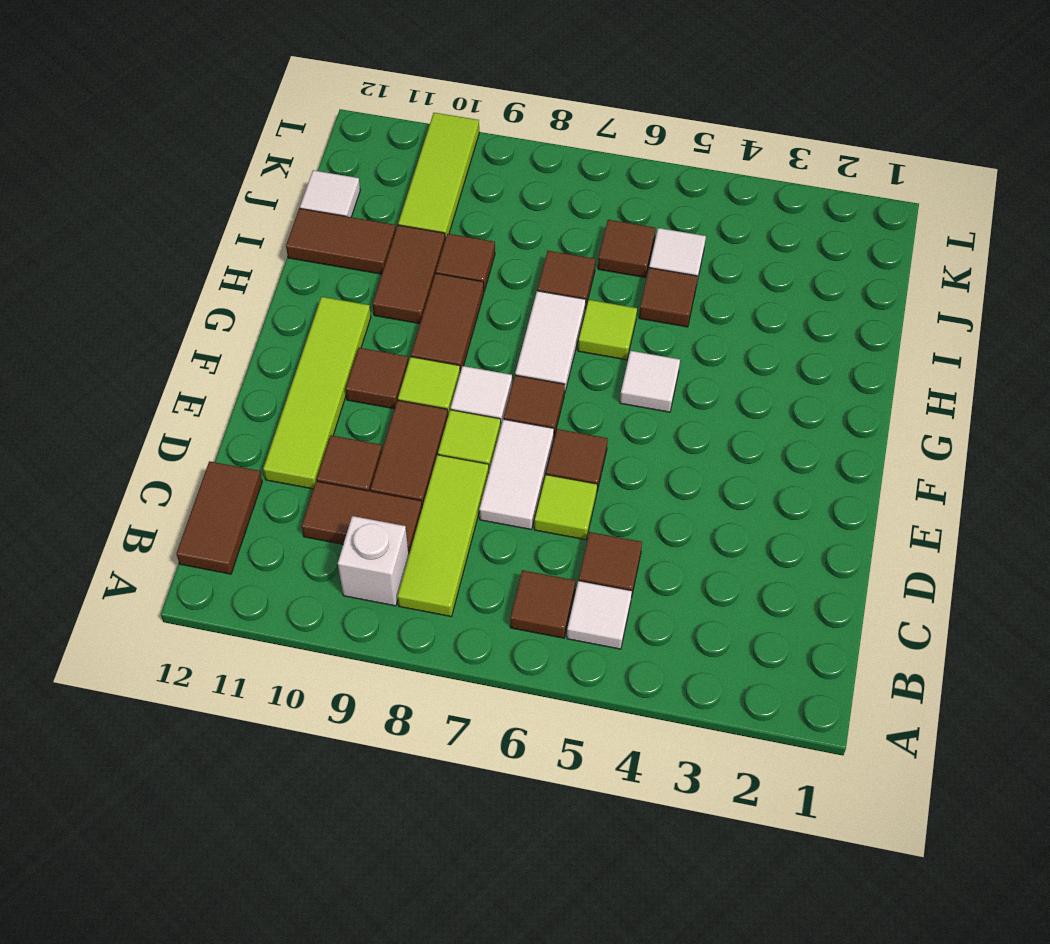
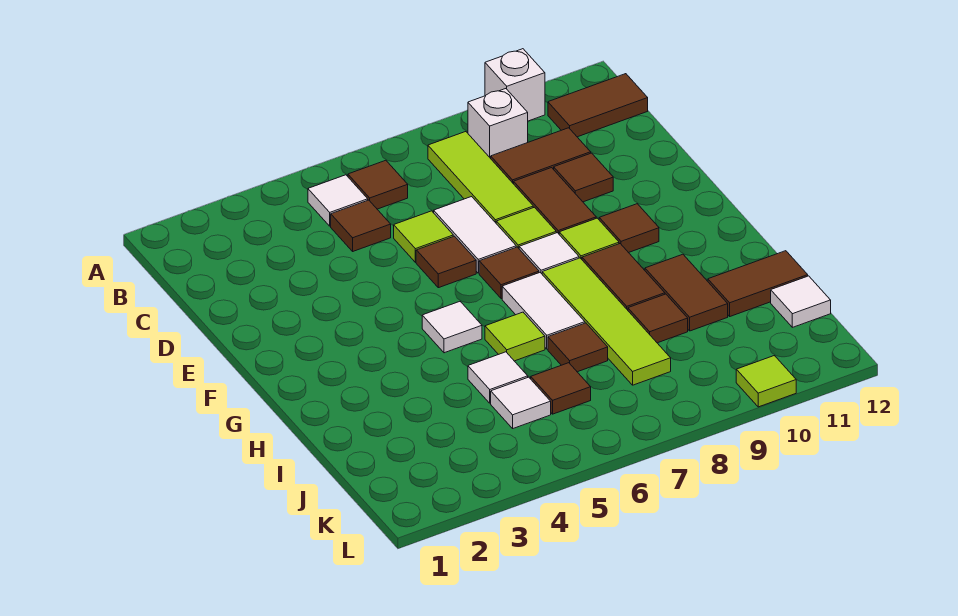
none -> white brick A10 level 1
brown tile B12:C12 level 1 -> brown tile B11:B12 level 1
lime tile D11:G11 level 1 -> lime tile G8:J8 level 1
brown tile I5 level 1 -> white tile I5 level 1
lime tile J10:L10 level 1 -> lime tile L10 level 1

